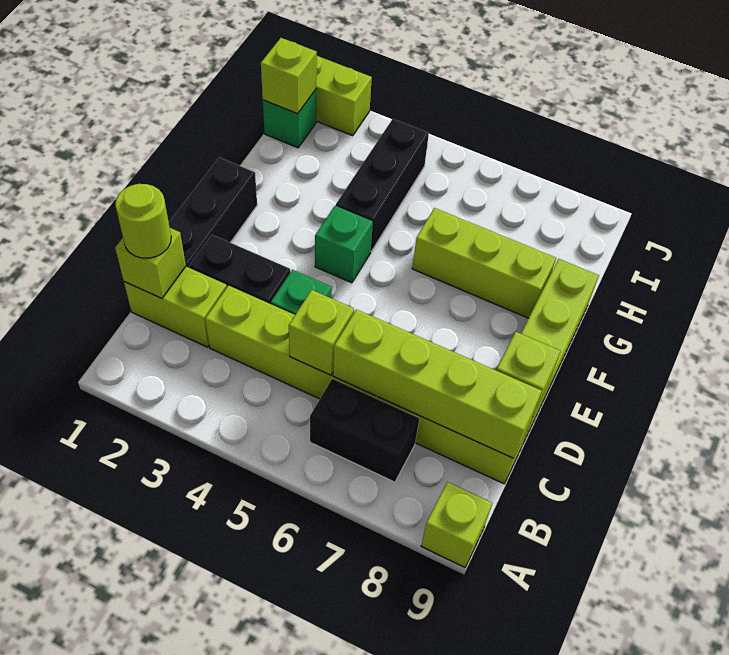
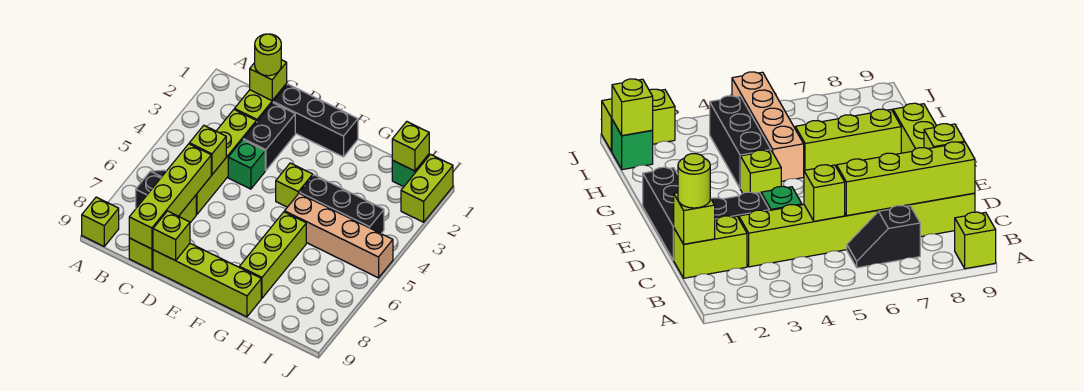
black brick B6:B7 level 1 -> black slope B6:B7 level 1 top 7
green brick F4 level 1 -> lime brick F4 level 1
none -> tan brick G5:J5 level 1

